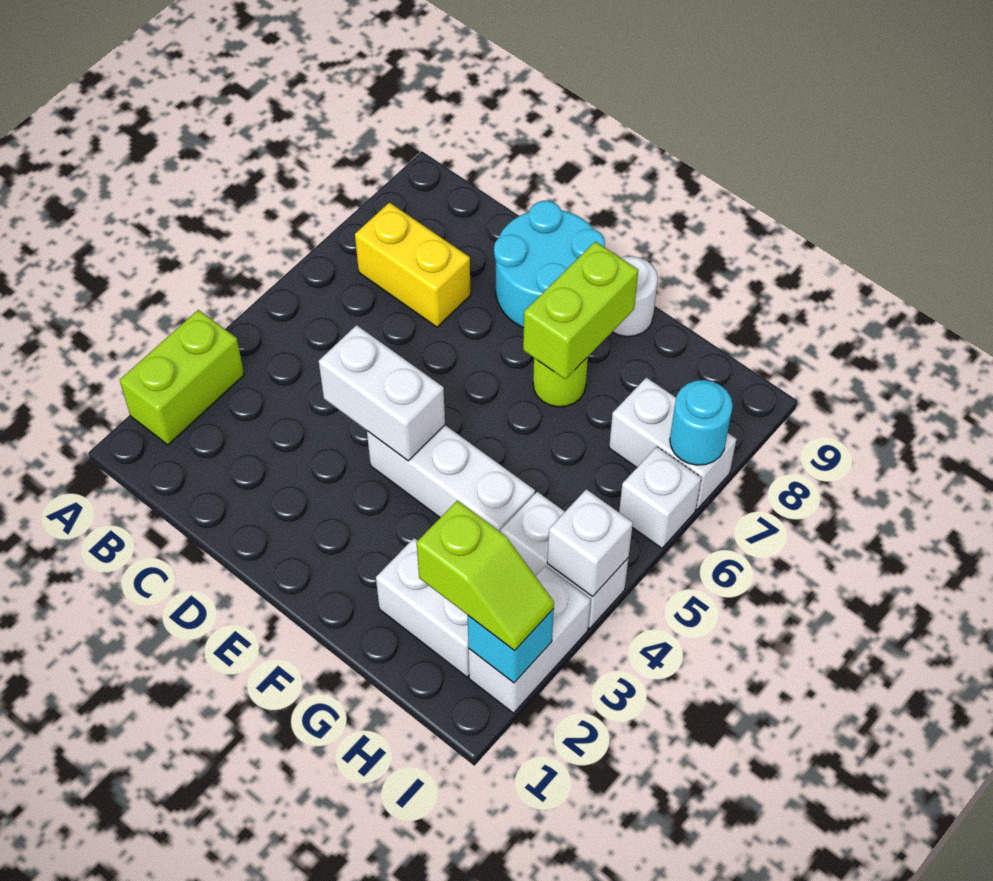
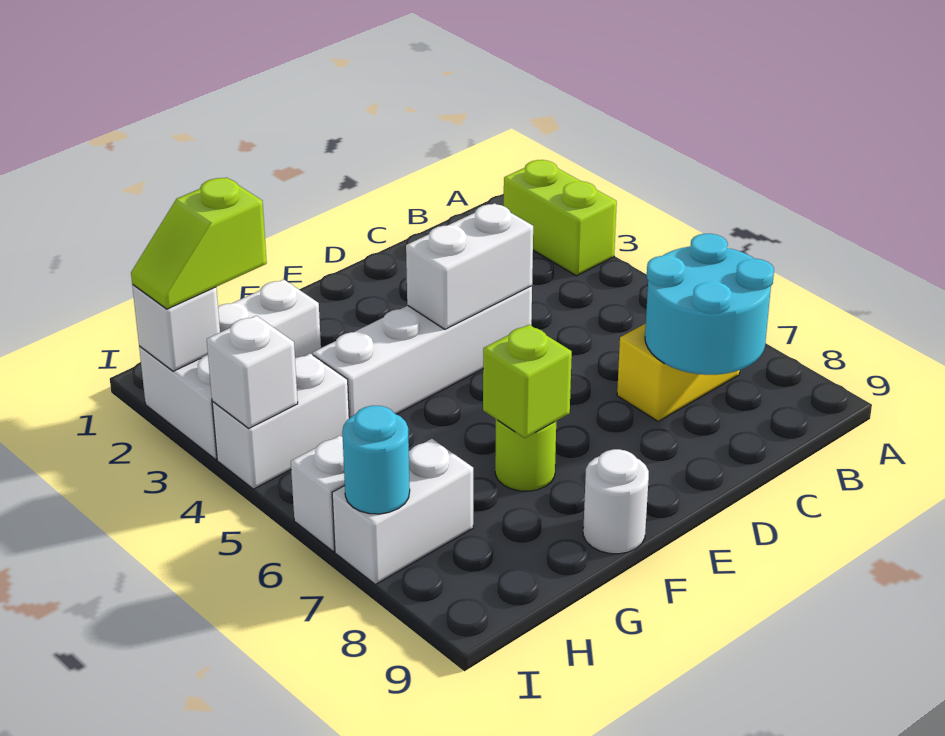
cyan round brick D8:E9 level 1 -> cyan round brick B7:C8 level 2
white brick E4:G4 level 1 -> white brick D4:G4 level 1
lime brick F7:F8 level 2 -> lime brick F7 level 2
cyan brick I2 level 2 -> white brick I2 level 2

